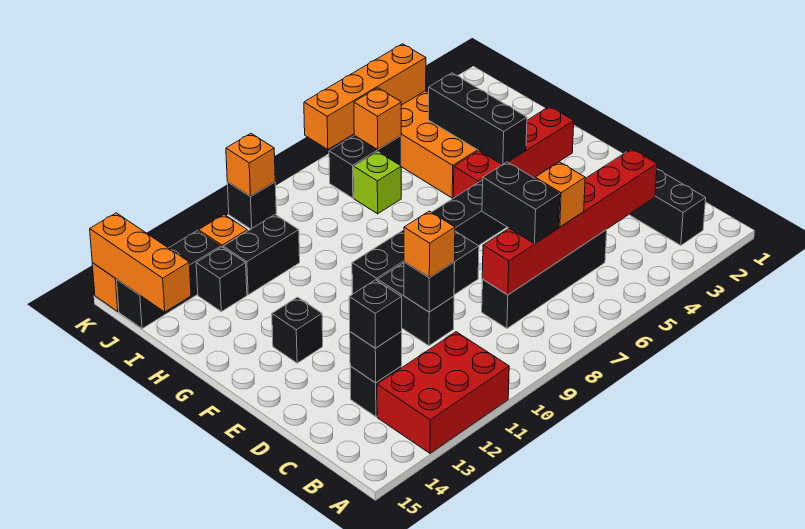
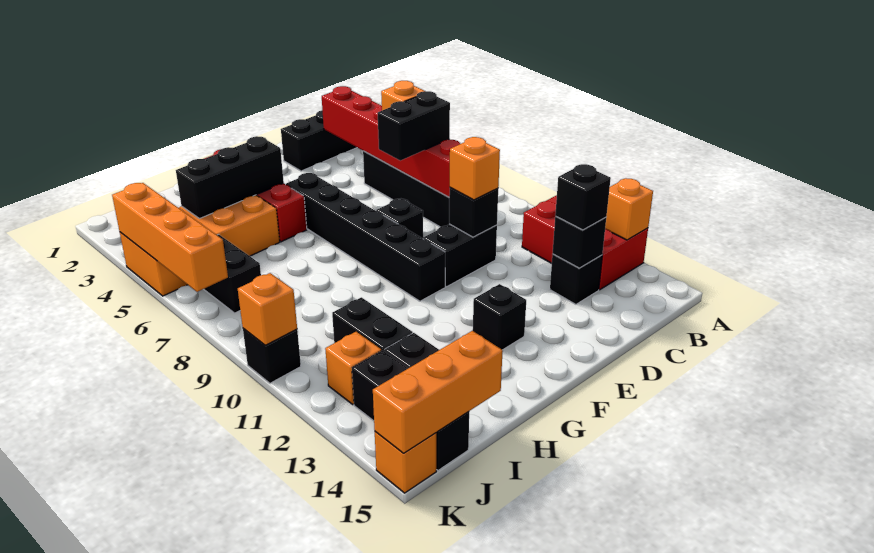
lime brick I7 level 1 -> none
orange brick J6 level 2 -> orange brick A13 level 2

